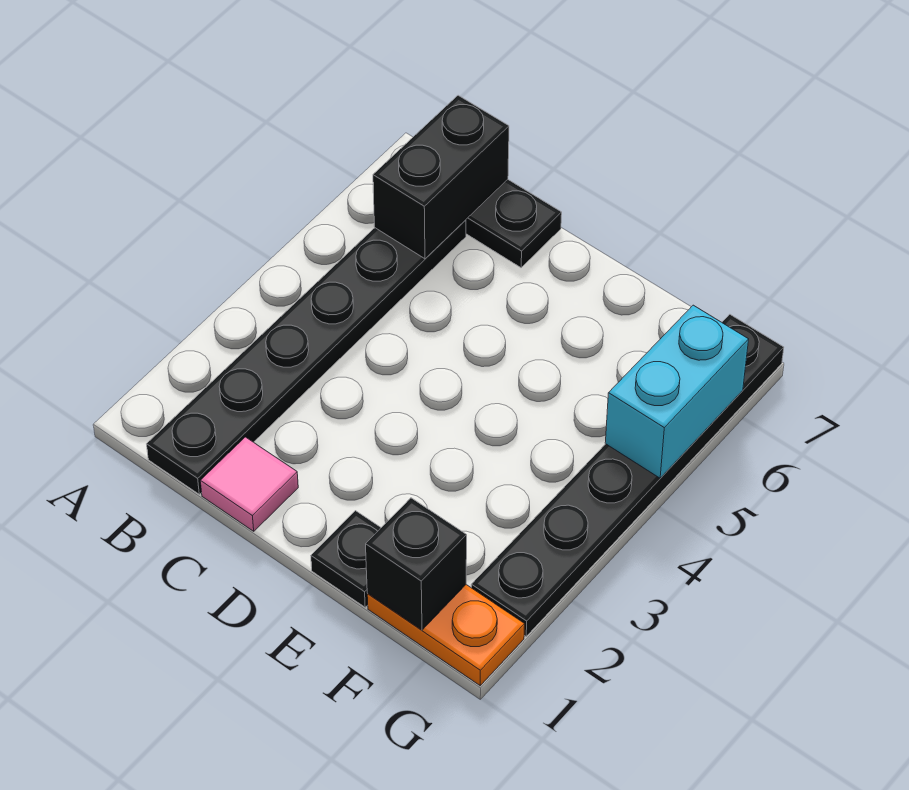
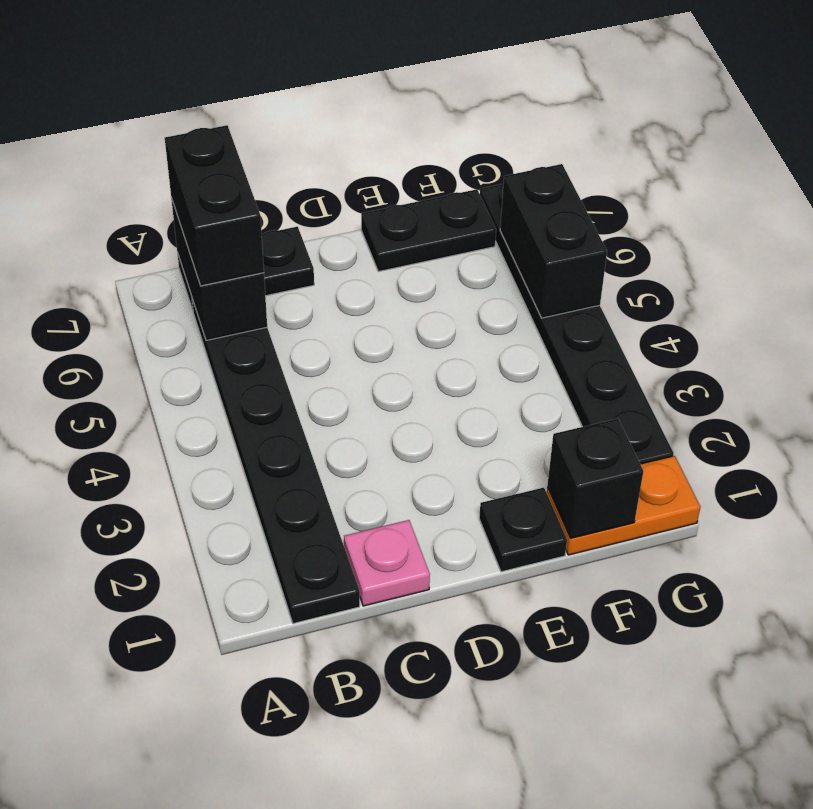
none -> black brick B6:B7 level 3
pink tile C1 level 1 -> pink plate C1 level 1
none -> black plate E7:F7 level 1
cyan brick G5:G6 level 2 -> black brick G5:G6 level 2

